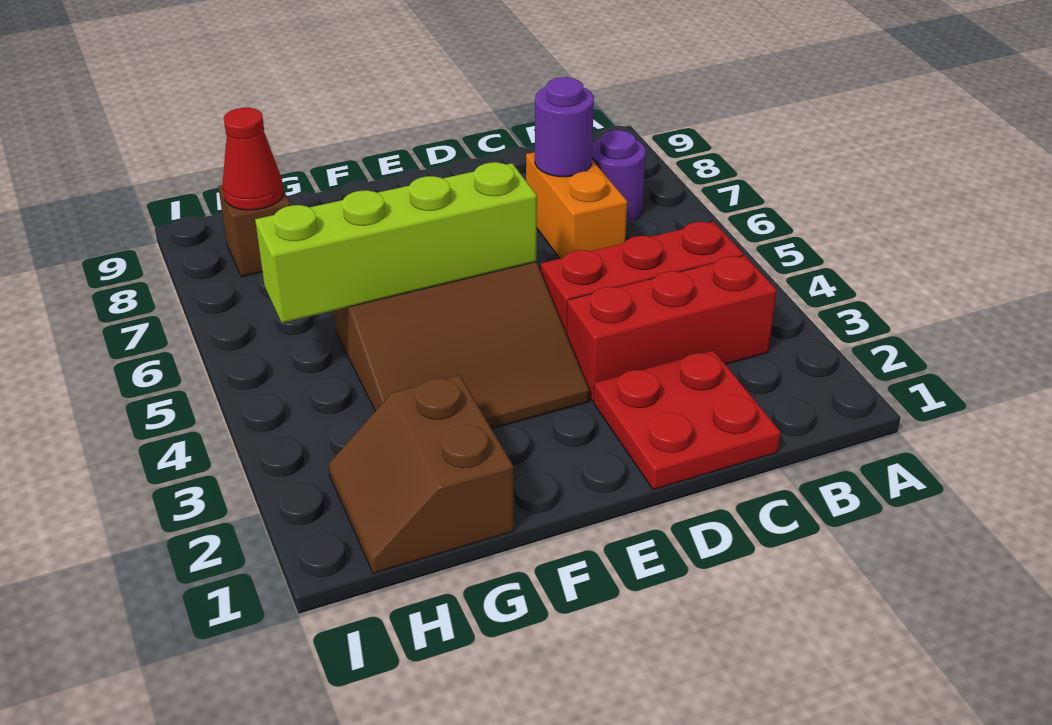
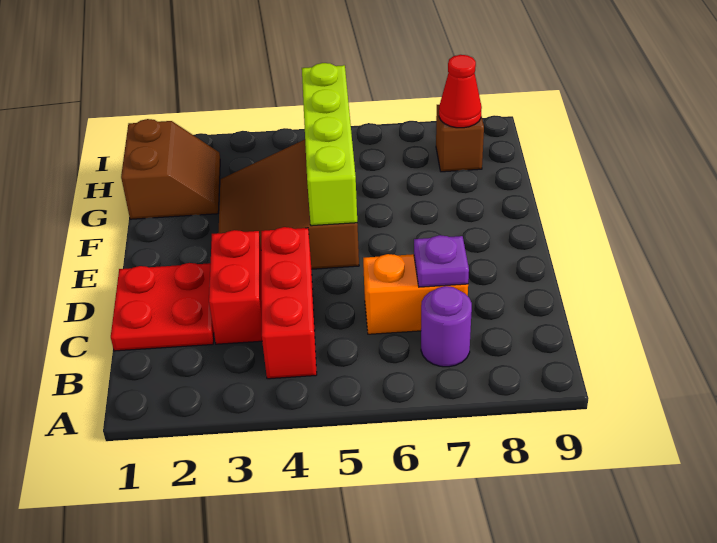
red brick B3:D3 level 1 -> red brick C3:D3 level 1
purple round brick C7 level 2 -> purple plate C7 level 2
brown slope G1:H2 level 1 top G -> brown slope G1:H2 level 1 top 1

